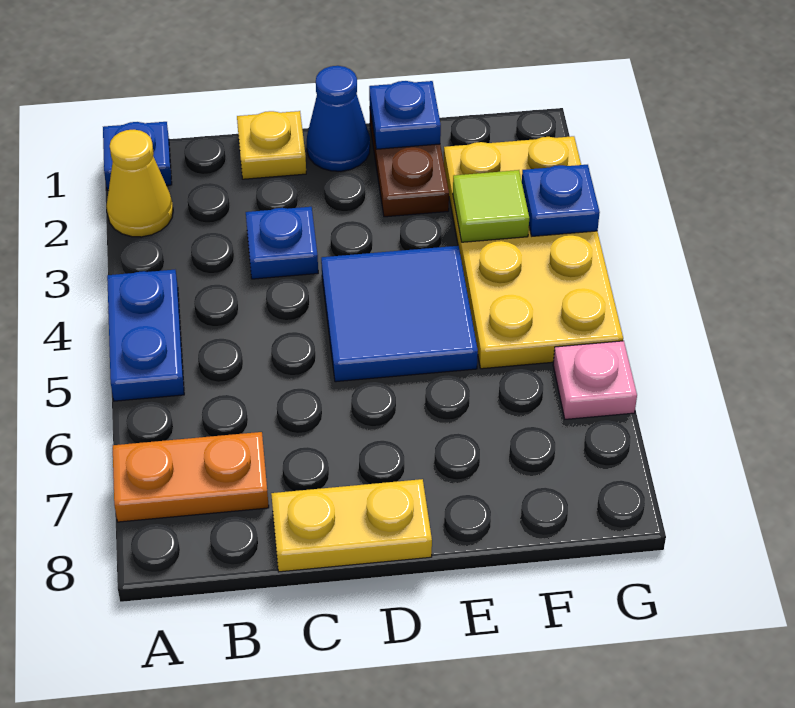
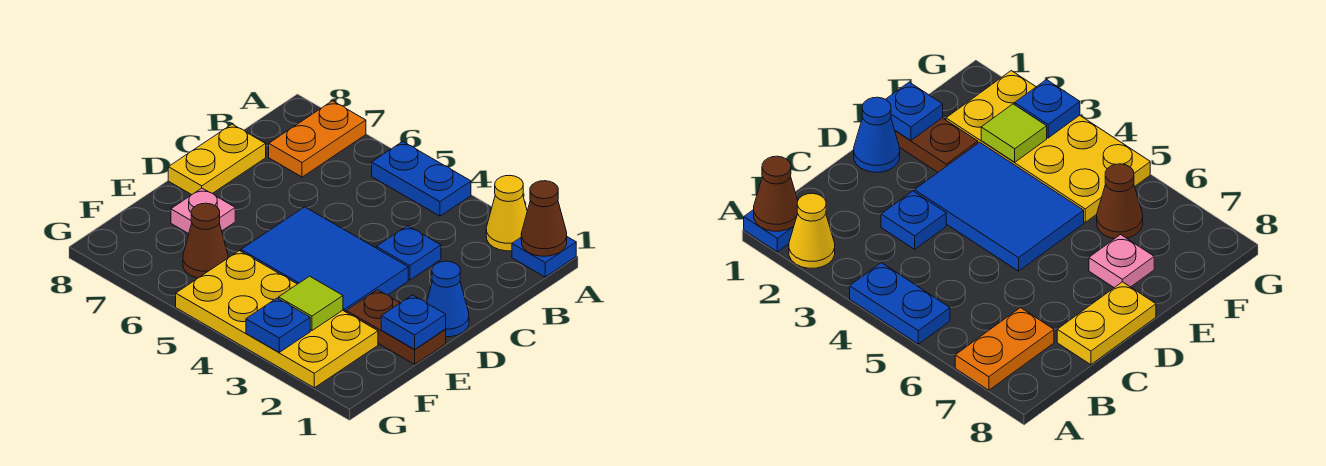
none -> brown cone A1 level 2
yellow plate C1 level 1 -> none
blue tile D4:E5 level 1 -> blue tile D3:E5 level 1
none -> brown cone F6 level 1
pink plate G6 level 1 -> pink plate E7 level 1

